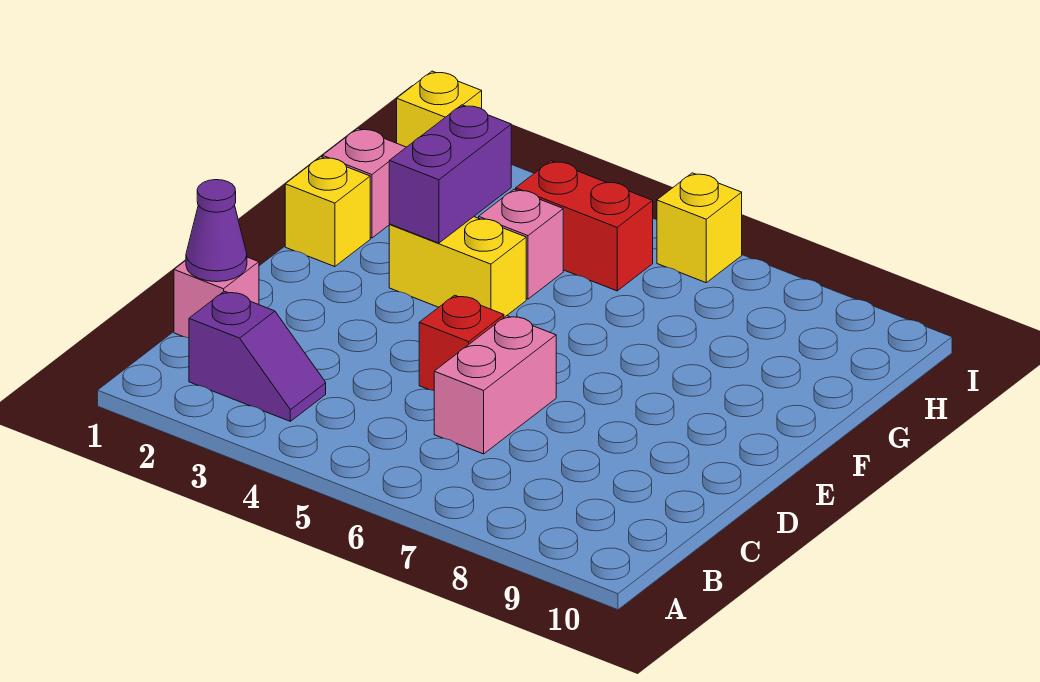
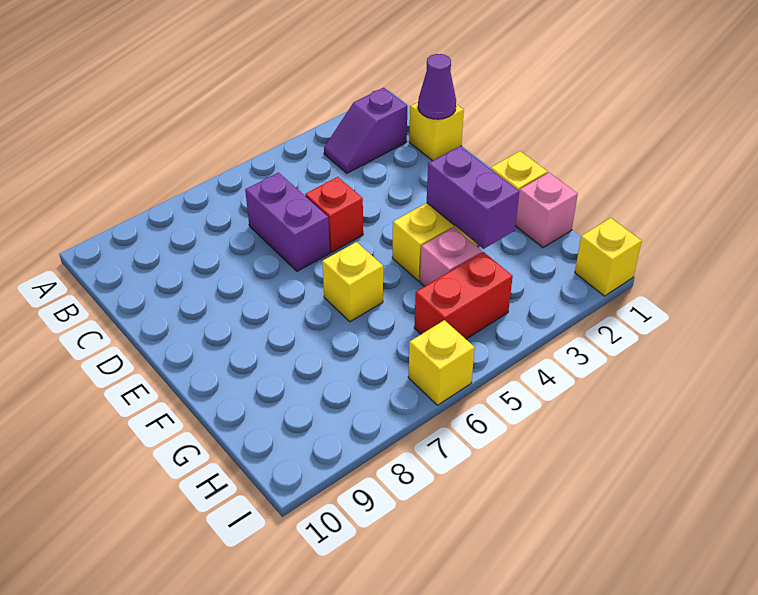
pink brick C1 level 1 -> yellow brick C1 level 1
pink brick C6:D6 level 1 -> purple brick C6:D6 level 1
none -> yellow brick F6 level 1

